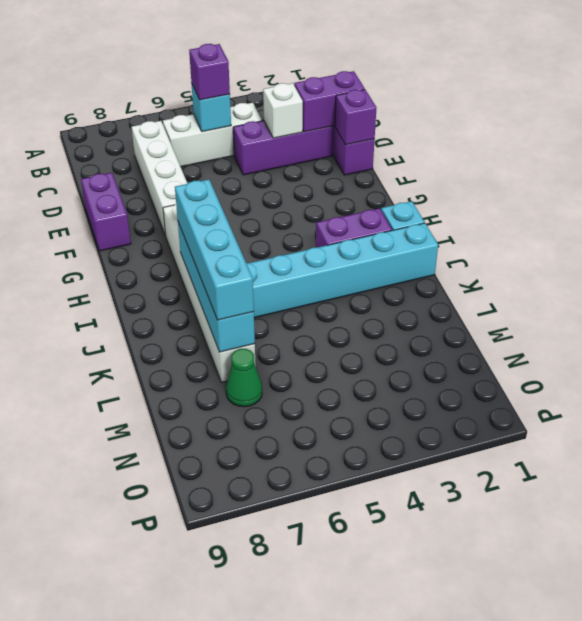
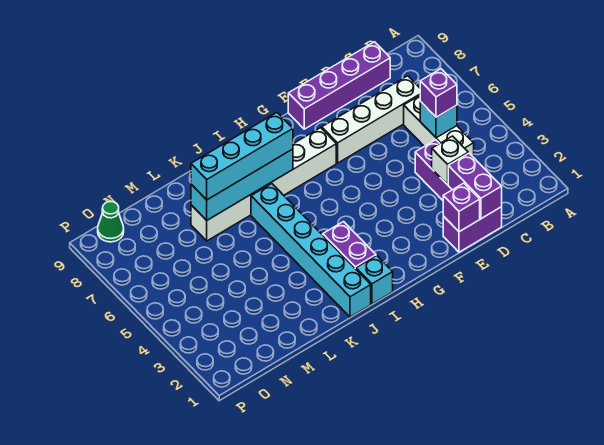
purple brick E9:F9 level 1 -> purple brick C9:F9 level 1
green cone M7 level 1 -> green cone O9 level 1

